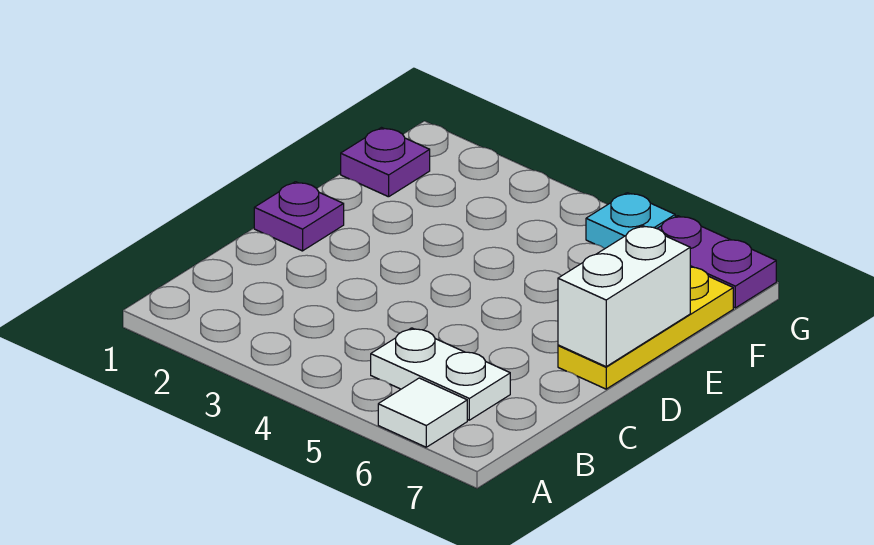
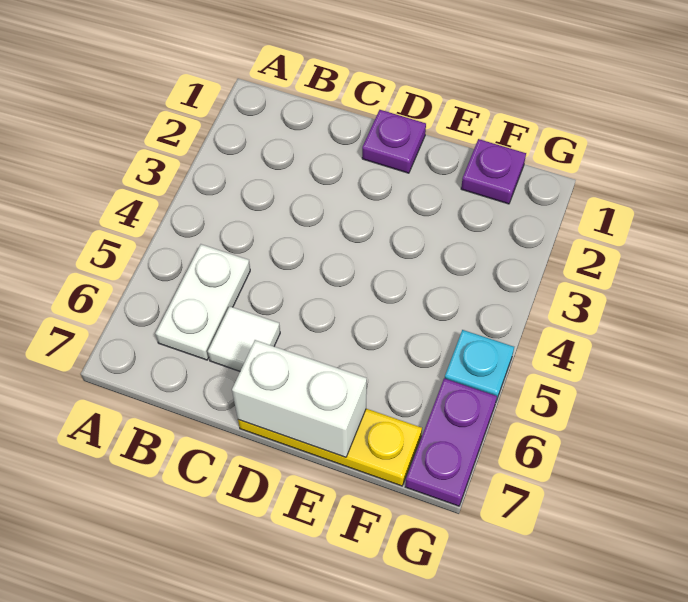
white tile A6 level 1 -> white tile C6 level 1

